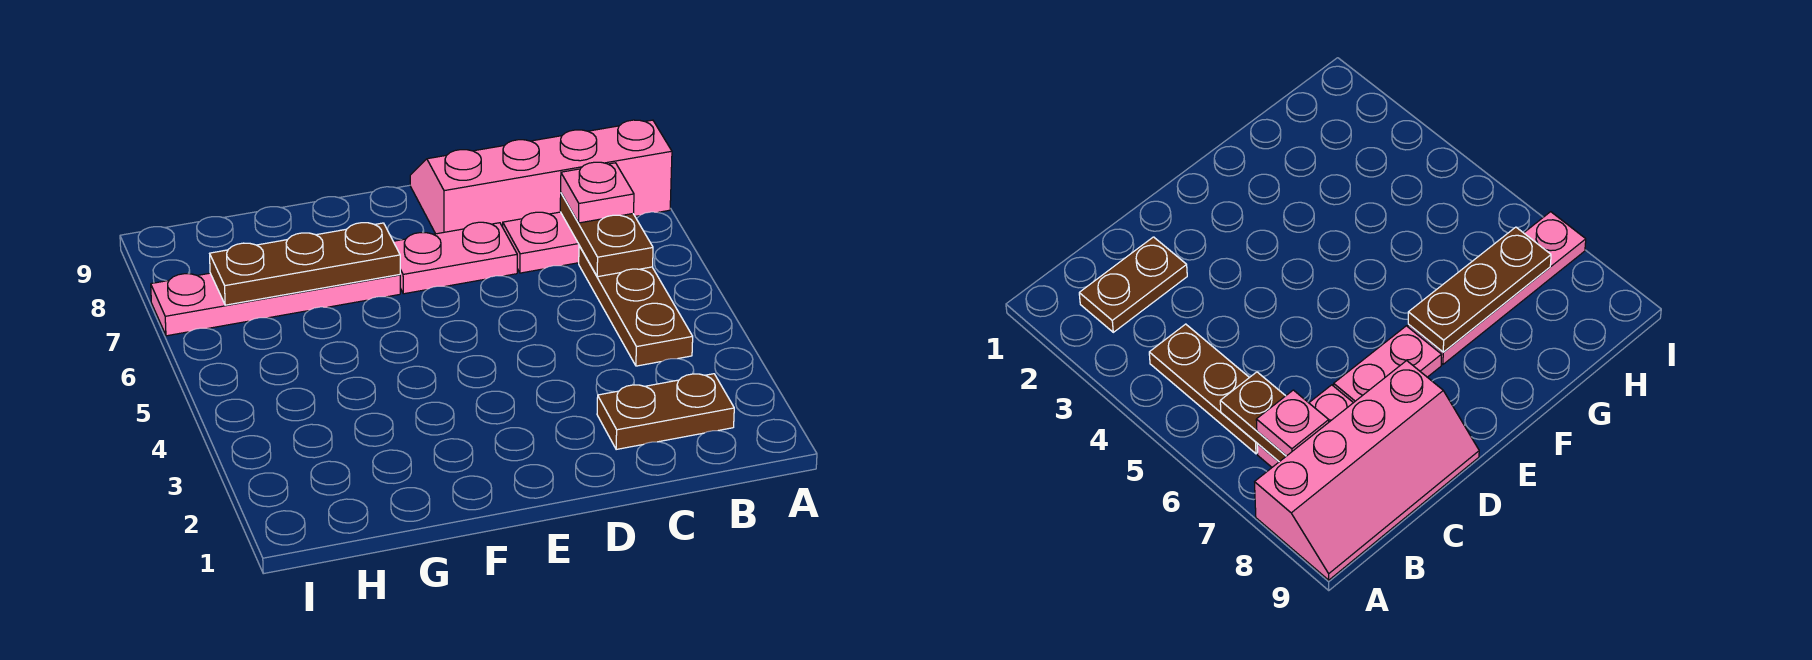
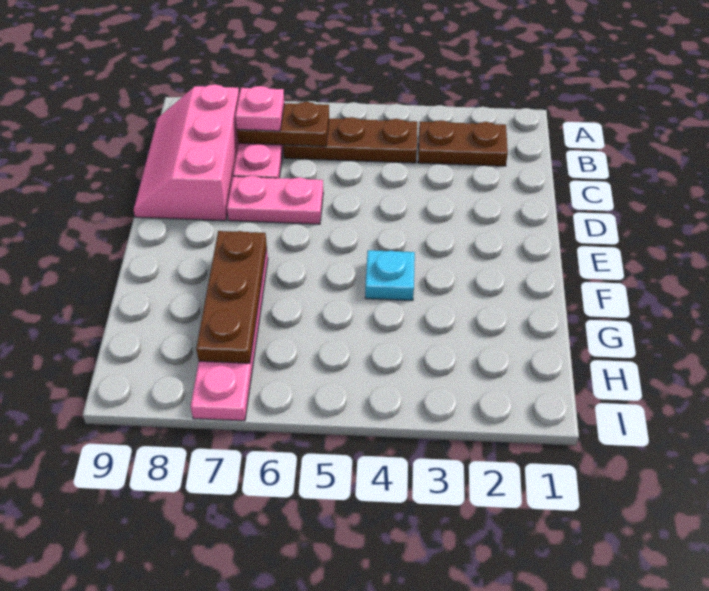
pink slope A8:D9 level 1 top 8 -> pink slope B8:D9 level 1 top 8
brown plate B2:C2 level 1 -> brown plate B2:B3 level 1
pink plate D7:E7 level 1 -> pink plate D6:D7 level 1
none -> cyan plate F4 level 1

